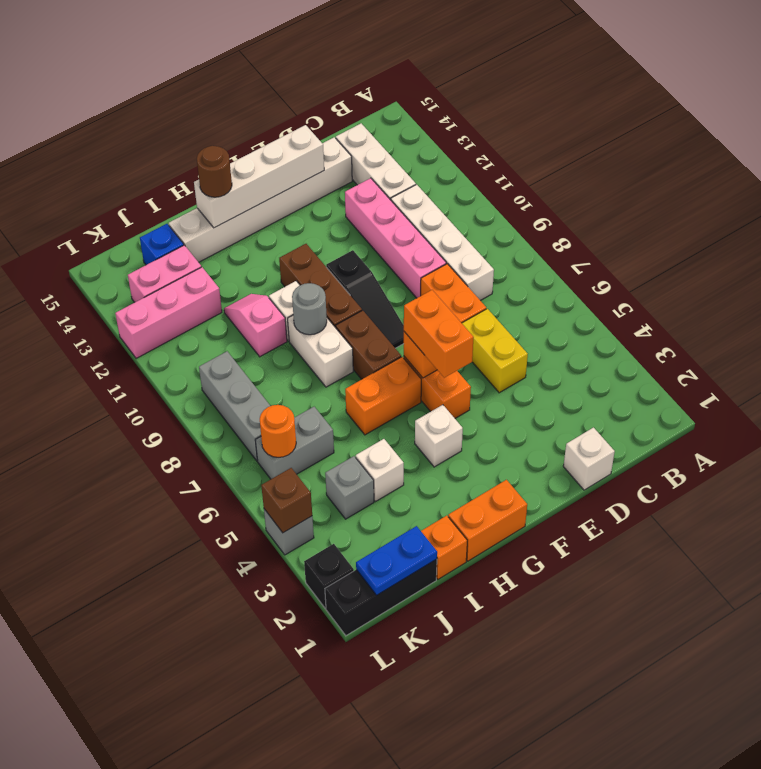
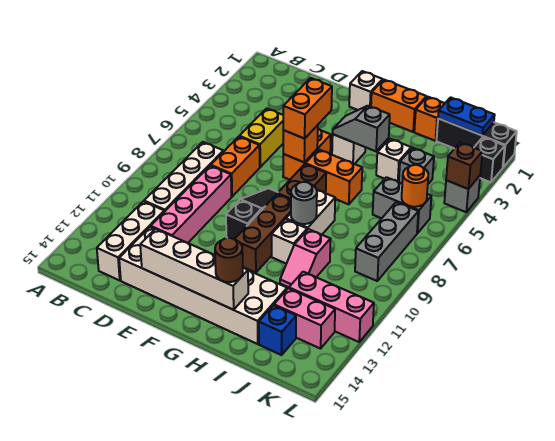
white brick D1 level 1 -> white brick F1 level 1
white brick D14:I14 level 1 -> white brick D13:I14 level 1
none -> grey slope G4:H4 level 2 top H

